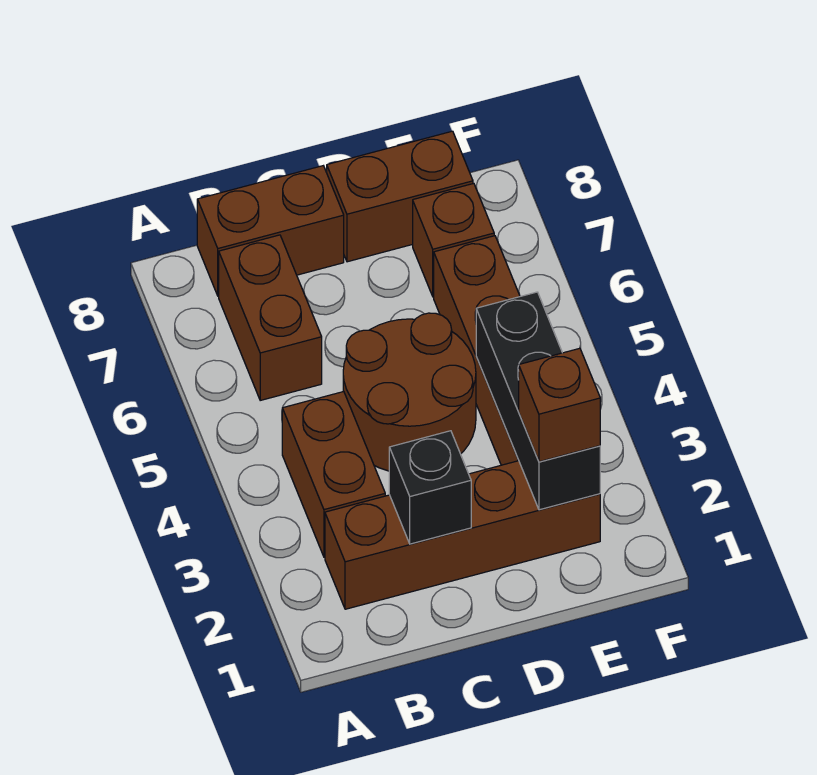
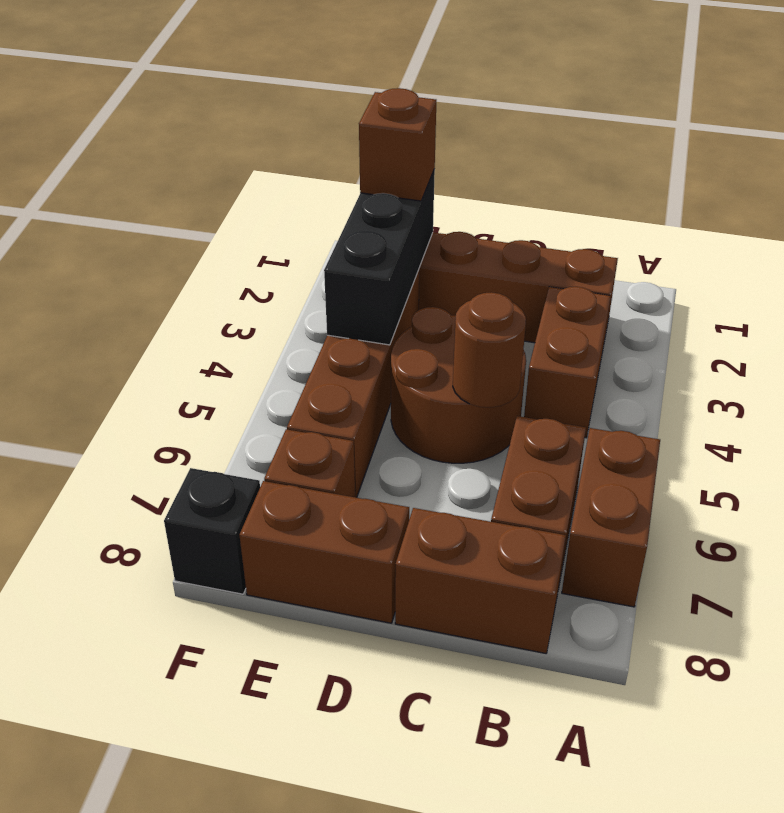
none -> brown brick A6:A7 level 1
black brick C2 level 2 -> black brick F8 level 1
none -> brown round brick C5 level 2

